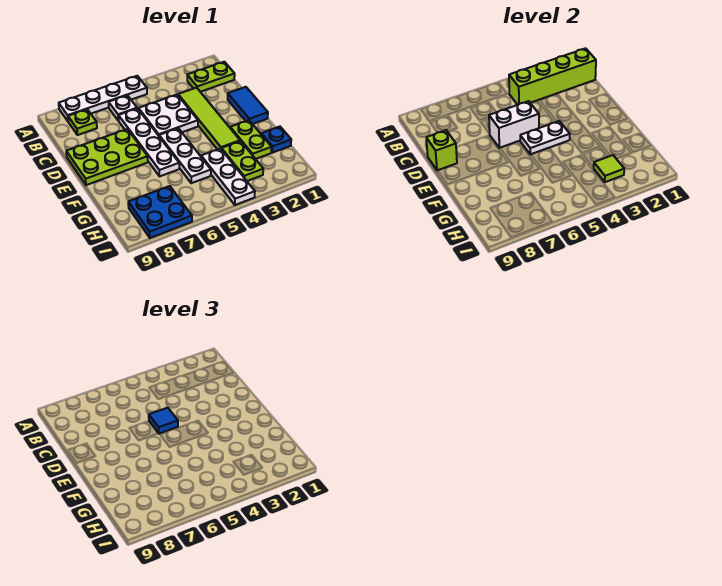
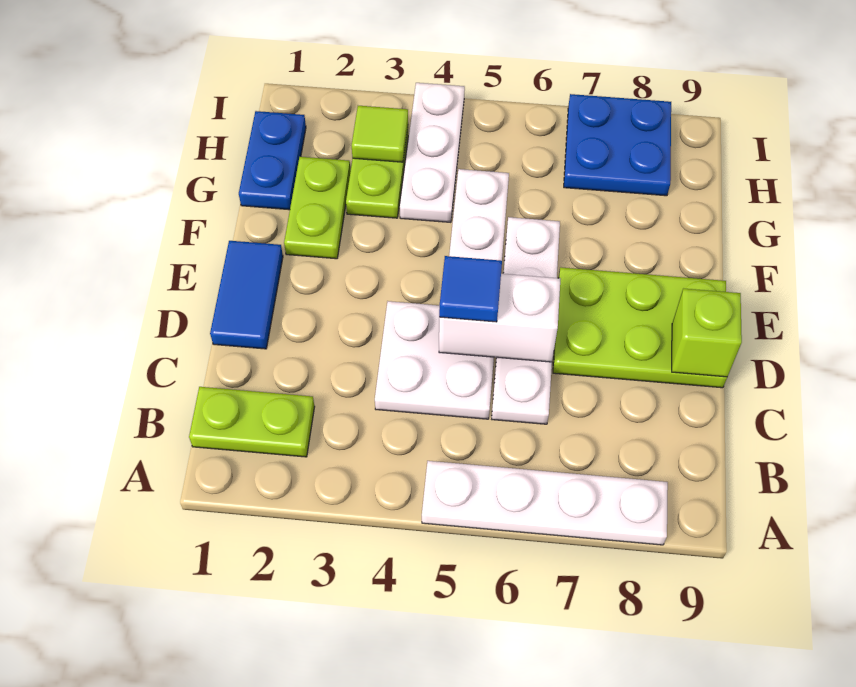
lime brick B1:B4 level 2 -> none
white plate B6 level 1 -> none
lime plate B8 level 1 -> none
lime tile C3:F3 level 1 -> none
white plate E4:E5 level 2 -> none
blue plate G1 level 1 -> blue plate G1:H1 level 1

